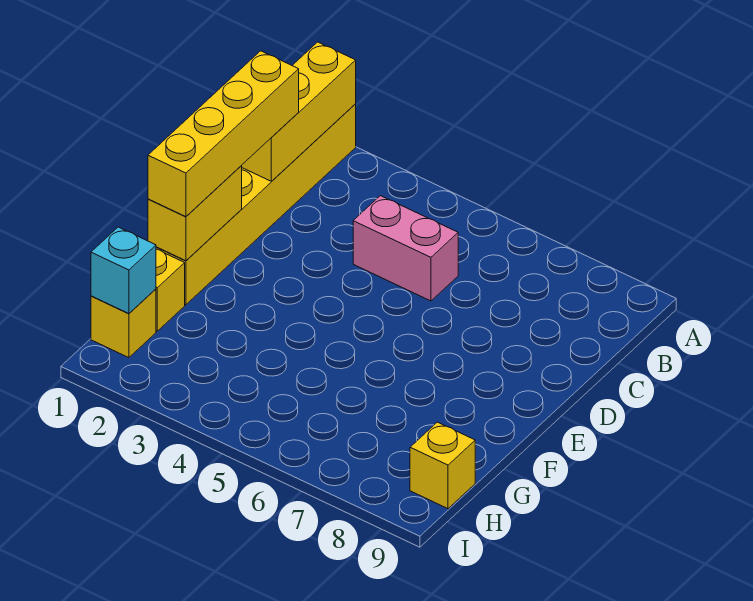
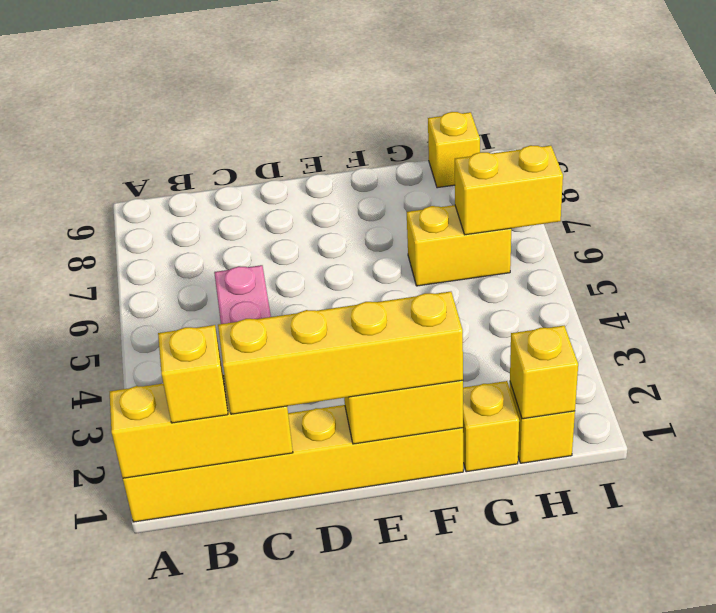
none -> yellow brick B1 level 3
none -> yellow brick G6:H6 level 1
cyan brick H1 level 2 -> yellow brick H1 level 2
none -> yellow brick H6:I6 level 2

